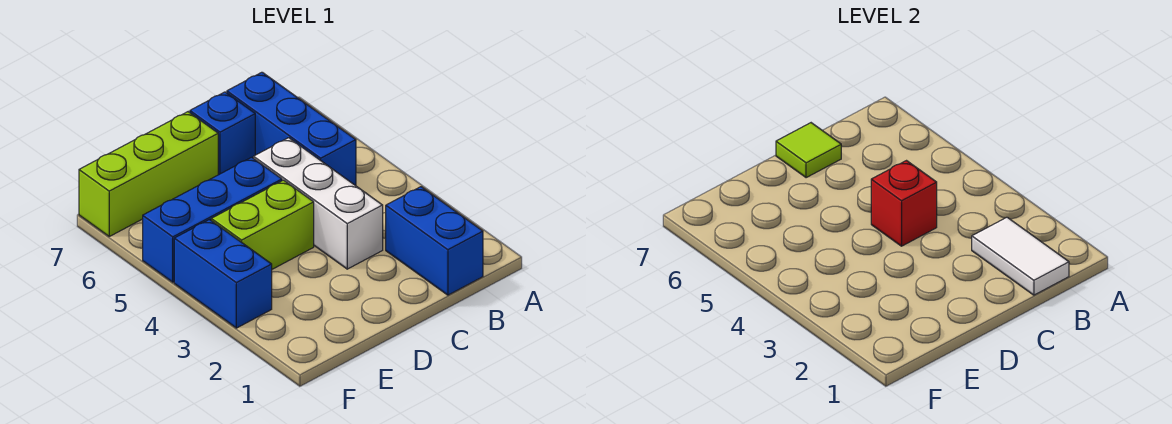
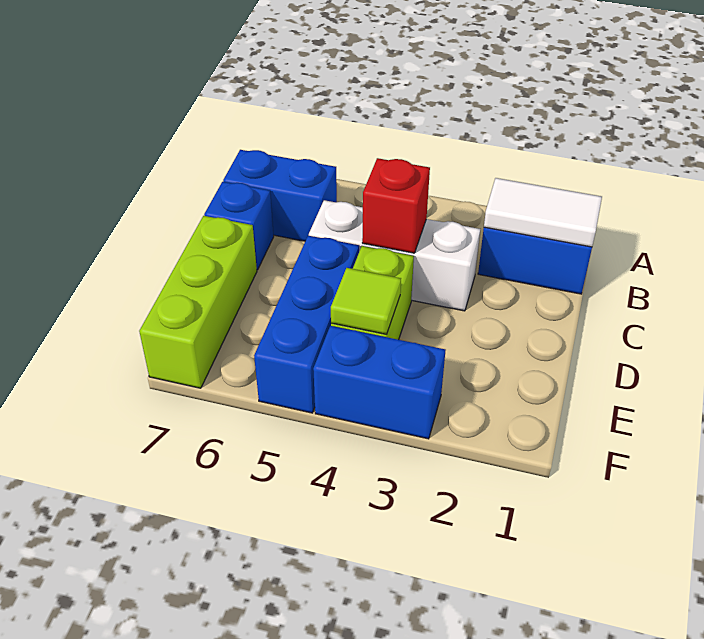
blue brick B5:B7 level 1 -> blue brick B6:B7 level 1
lime tile C7 level 2 -> lime tile E4 level 2

